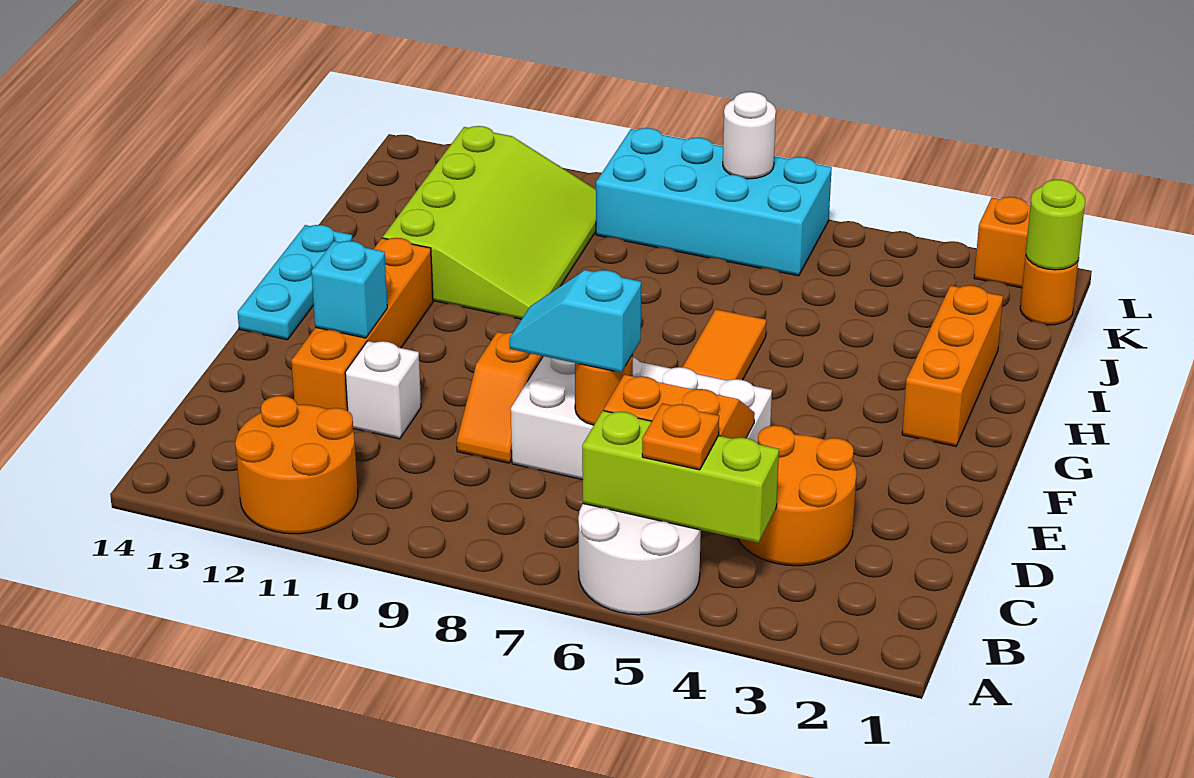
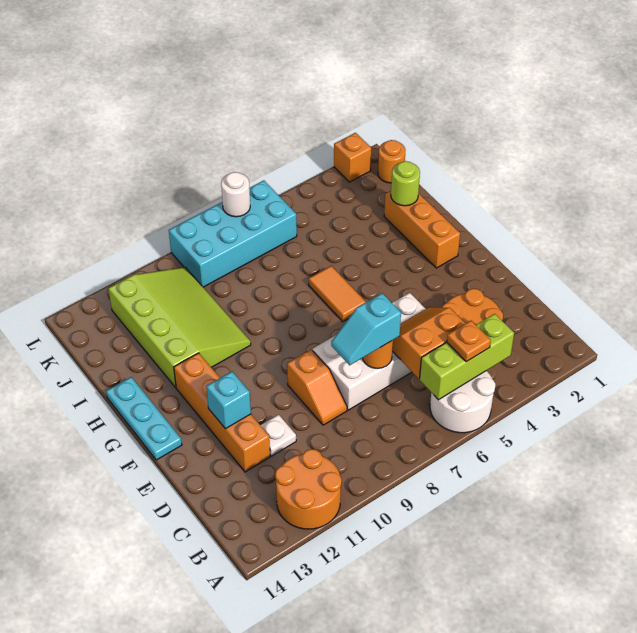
white brick D11 level 1 -> white plate D11 level 1
lime round brick K1 level 2 -> lime round brick I2 level 2

